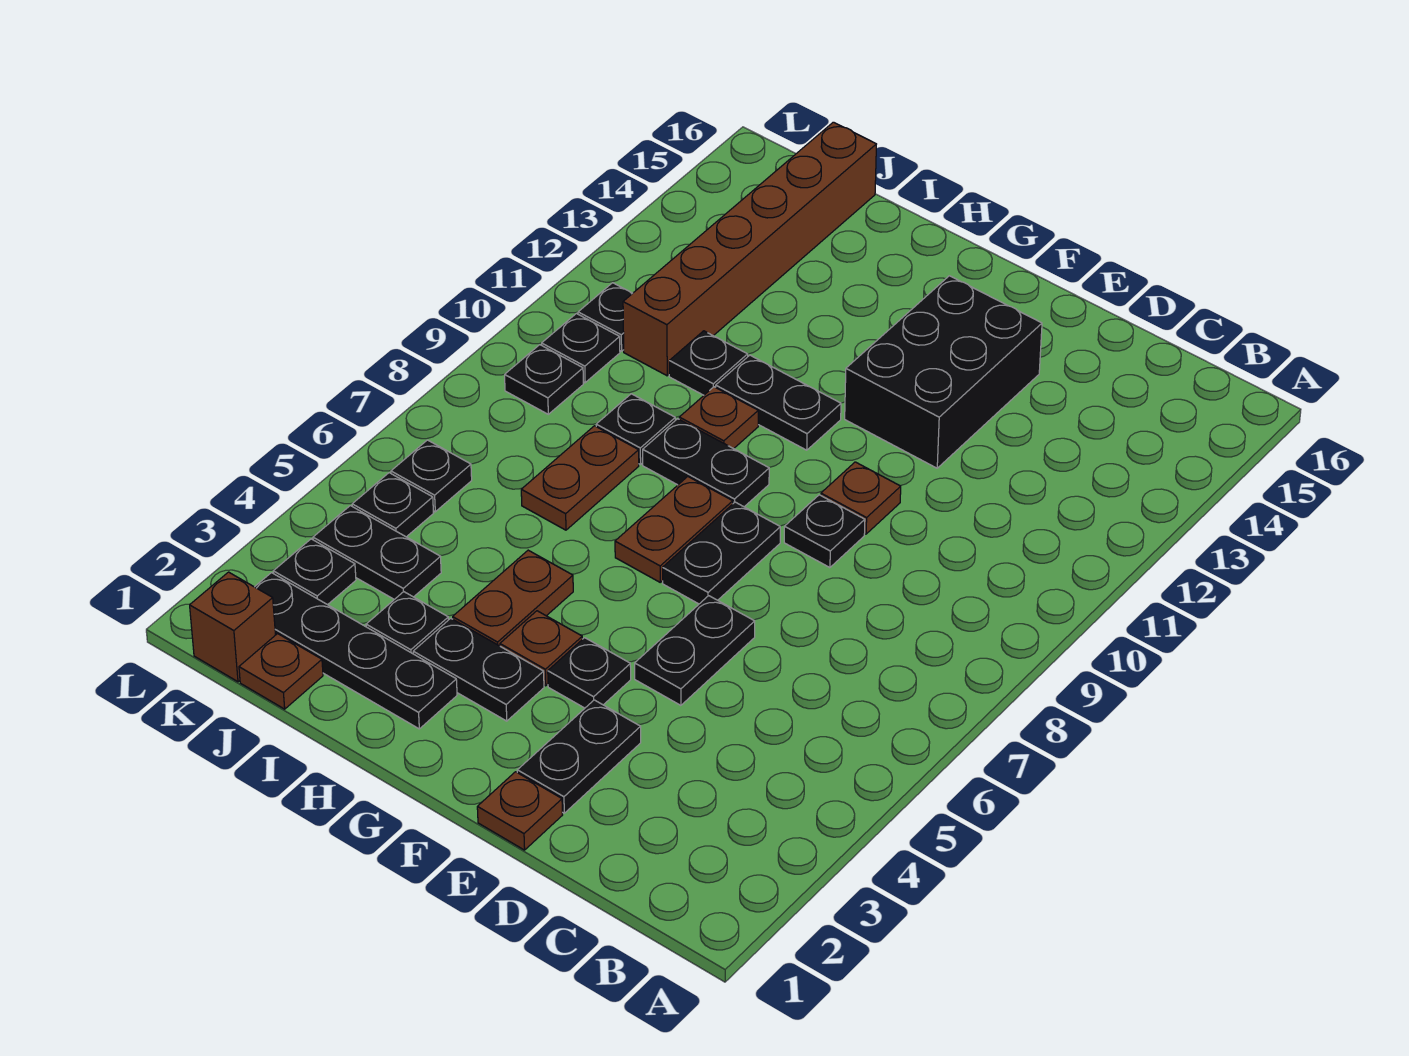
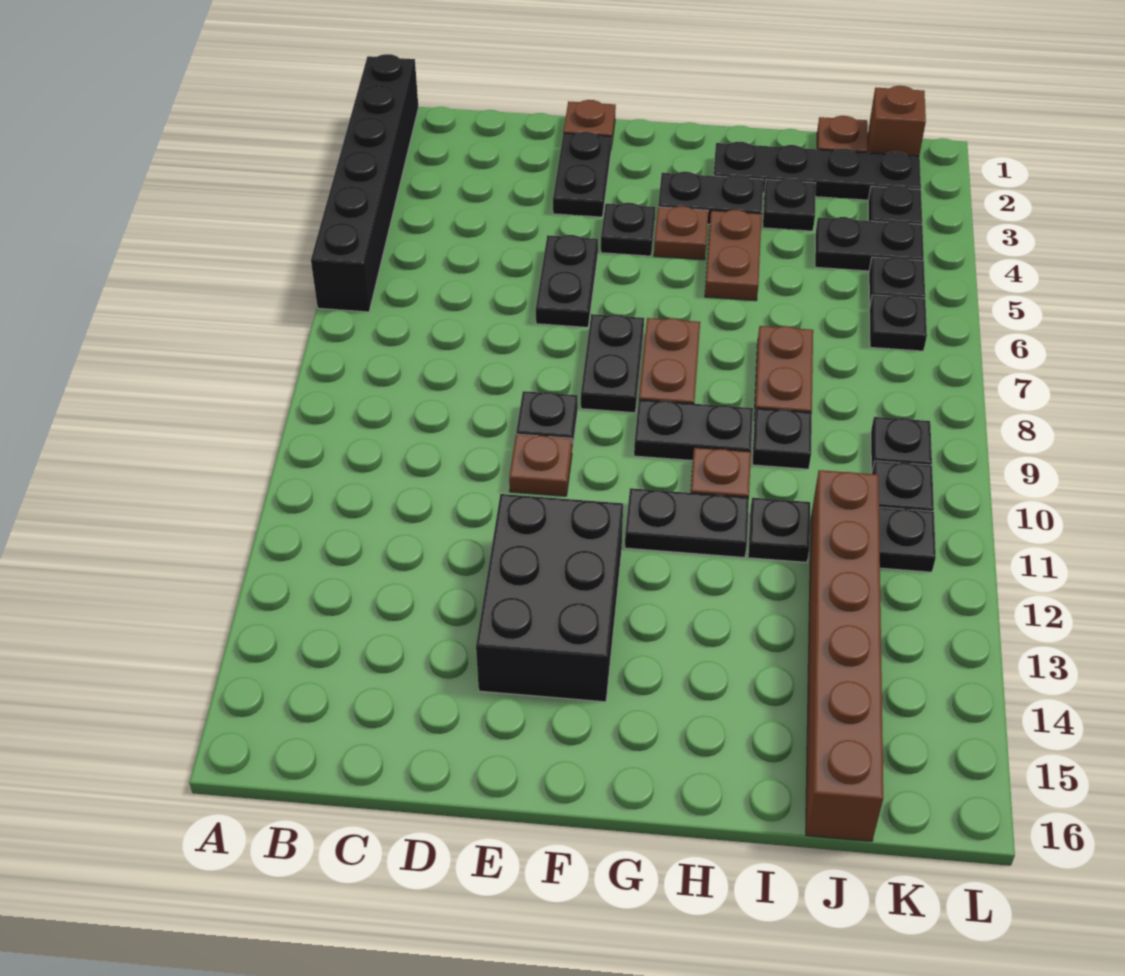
none -> black brick A1:A6 level 1

